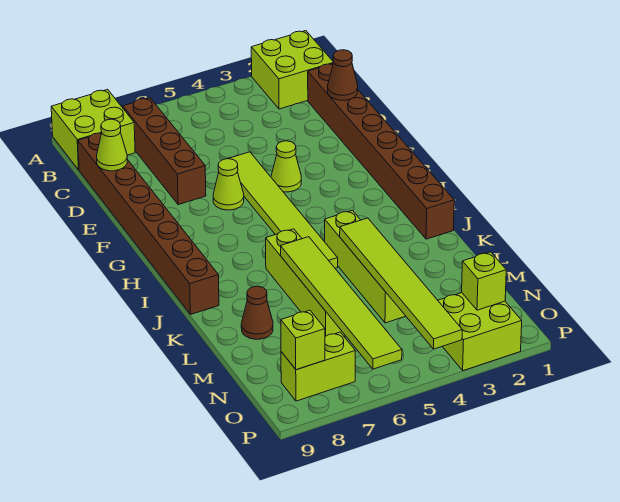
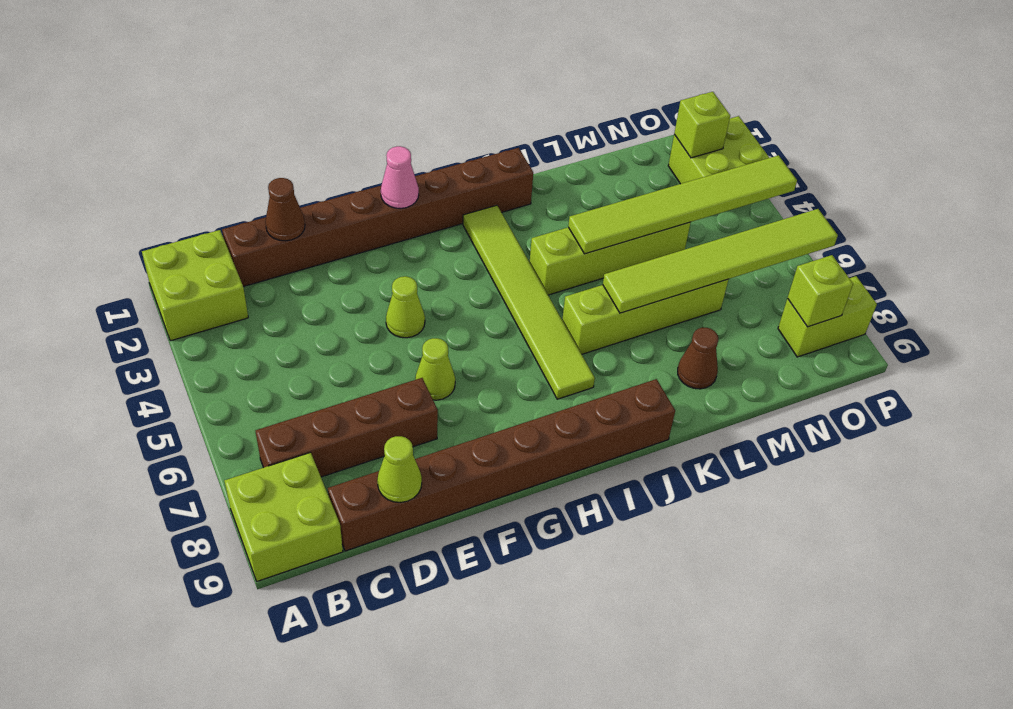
lime tile E5:J5 level 1 -> lime tile I2:I7 level 1
none -> pink cone G1 level 2
lime brick O7:O8 level 1 -> lime brick O8:P8 level 1

